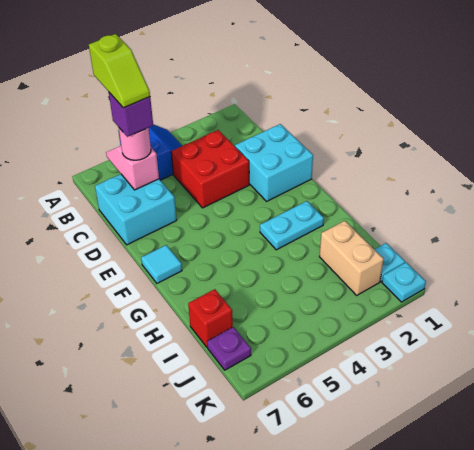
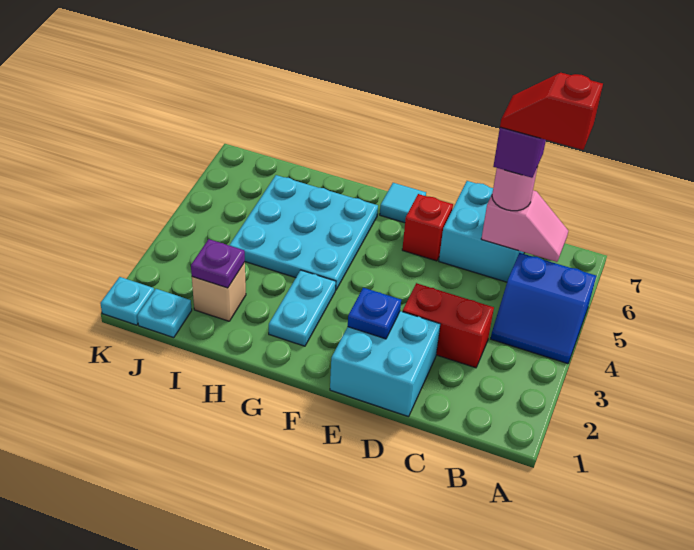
lime slope B6:C6 level 5 top B -> red slope B6:C6 level 5 top B
red brick C3:D4 level 1 -> red brick C3:D3 level 1
none -> blue plate E2 level 2
none -> cyan plate G4:I6 level 1
tan brick I2:J2 level 1 -> tan brick I2 level 1
red brick I7 level 1 -> red brick E6 level 1
purple plate J7 level 1 -> purple plate I2 level 2

